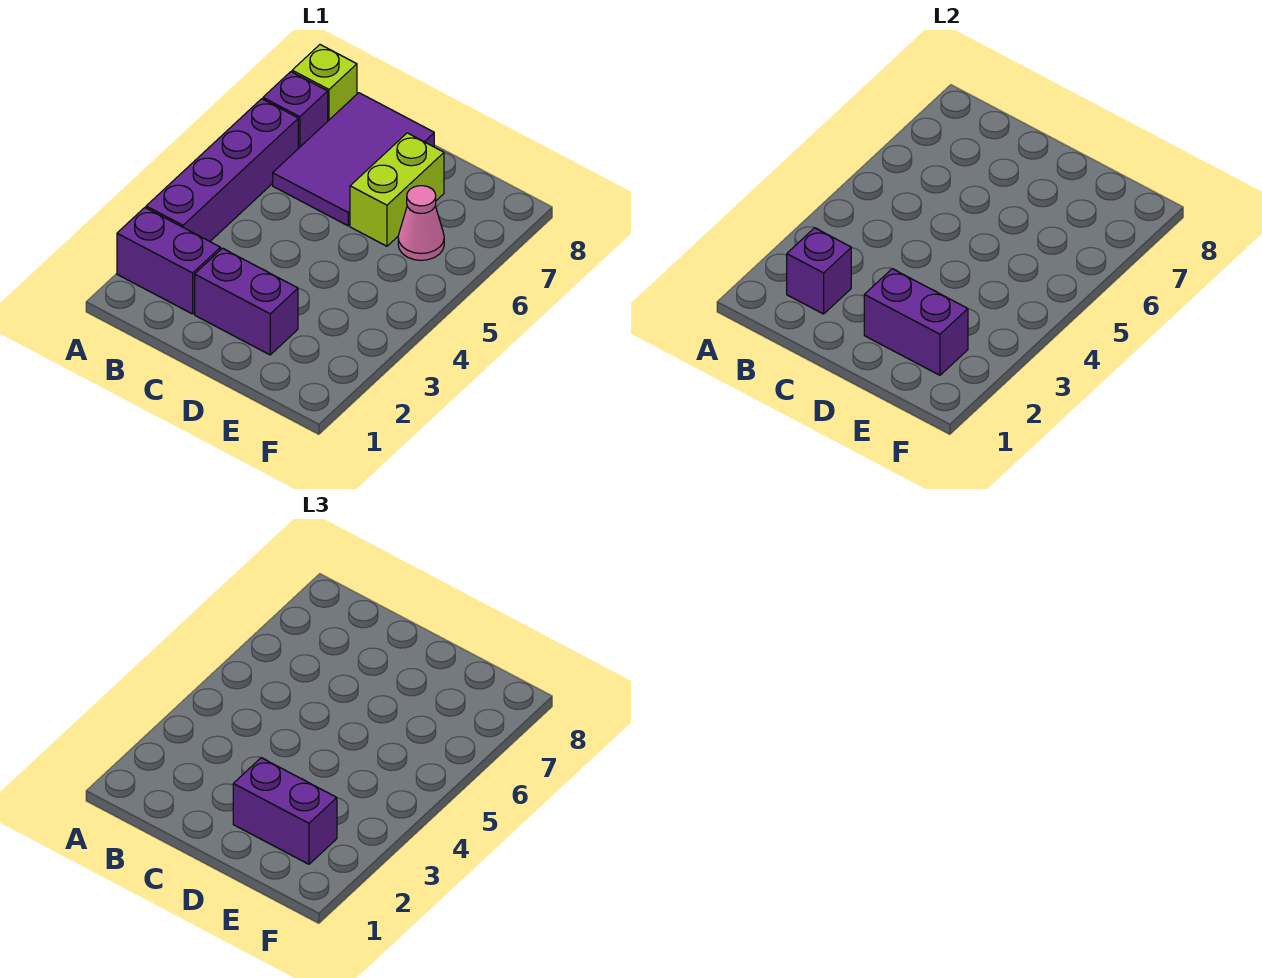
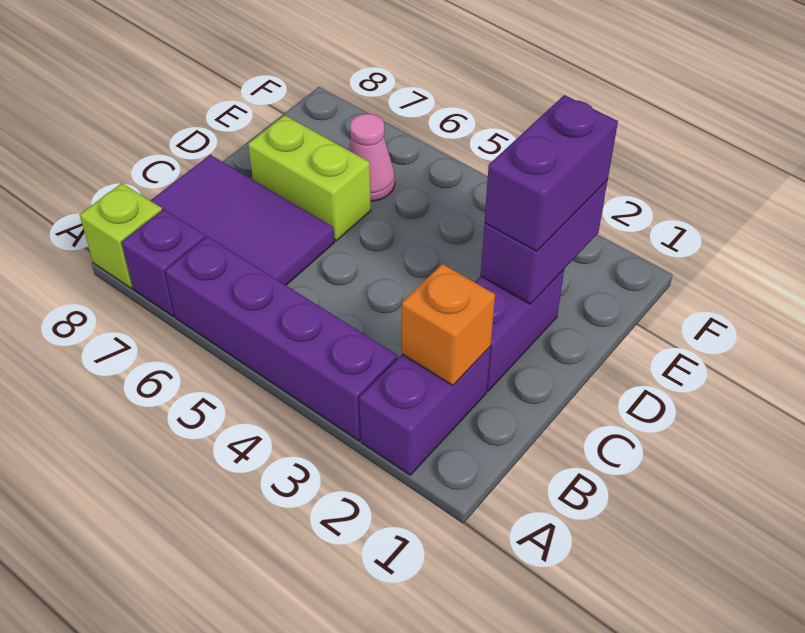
purple brick B2 level 2 -> orange brick B2 level 2

